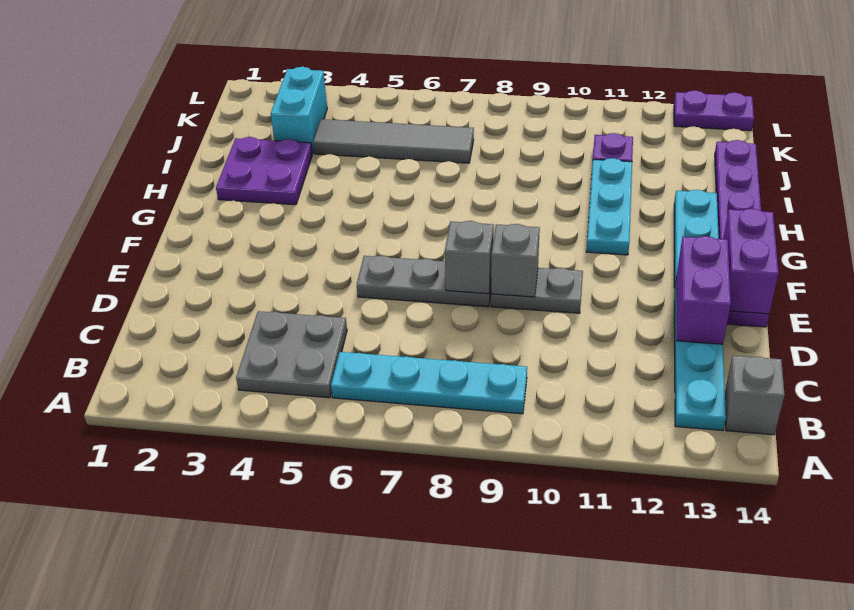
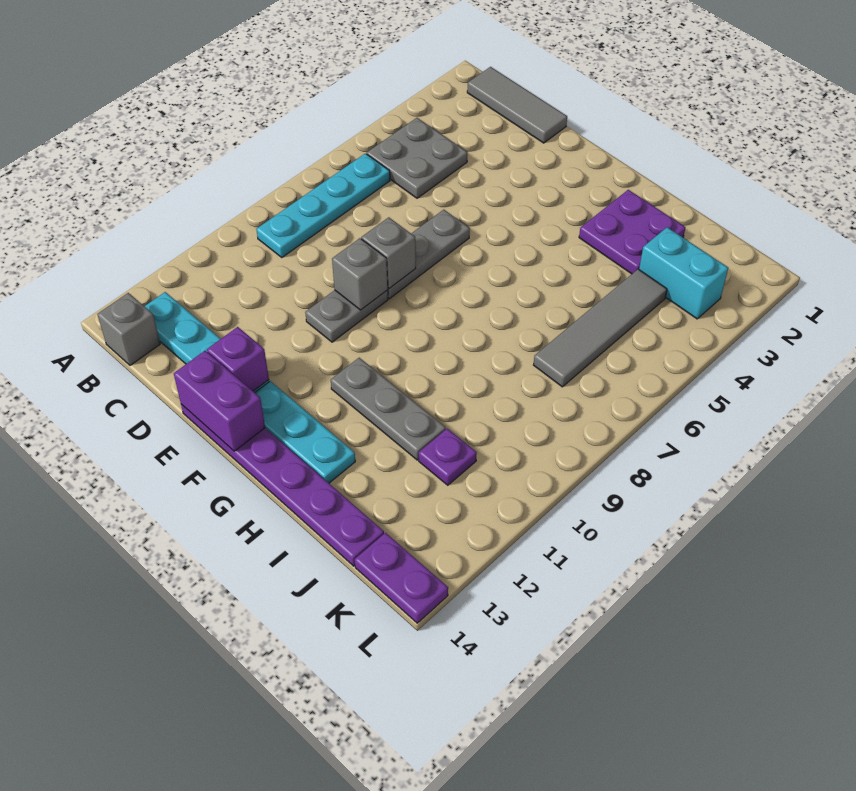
none -> grey tile B1:D1 level 1
purple brick D13:E13 level 2 -> purple brick E13 level 2
cyan plate G11:I11 level 1 -> grey plate G11:I11 level 1
purple plate L13:L14 level 1 -> purple plate K14:L14 level 1

